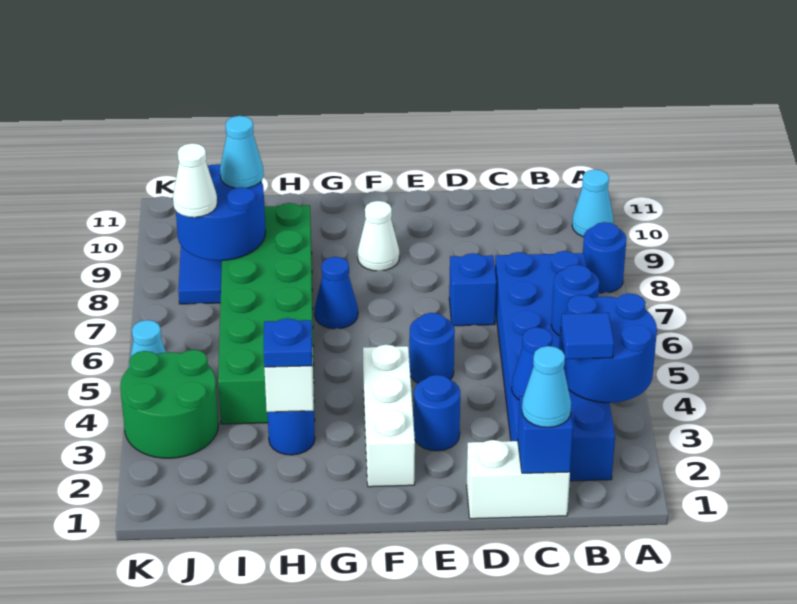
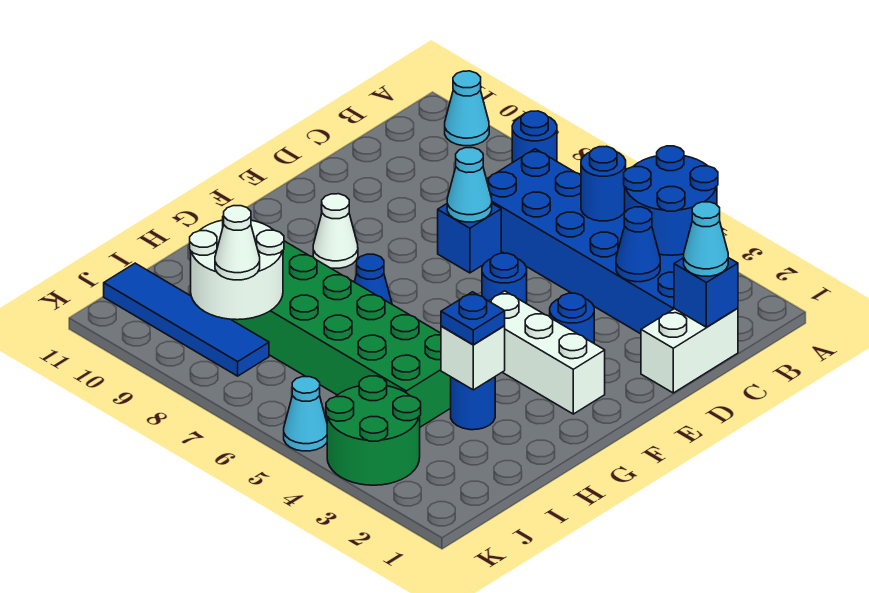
blue tile B3 level 3 -> none
blue round brick I8:J9 level 2 -> white round brick I8:J9 level 2
cyan cone I9 level 3 -> cyan cone D7 level 2

